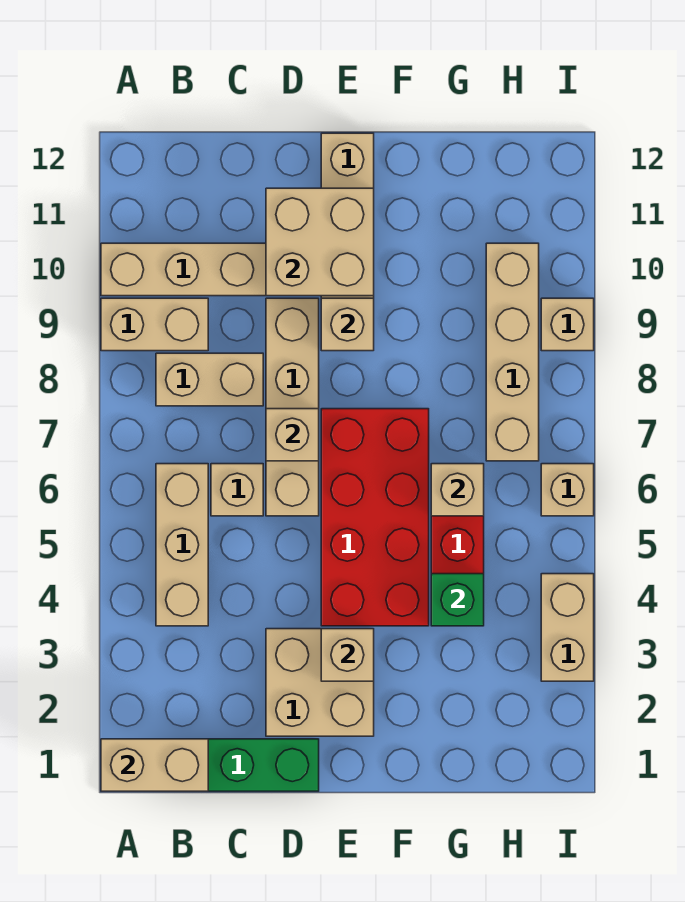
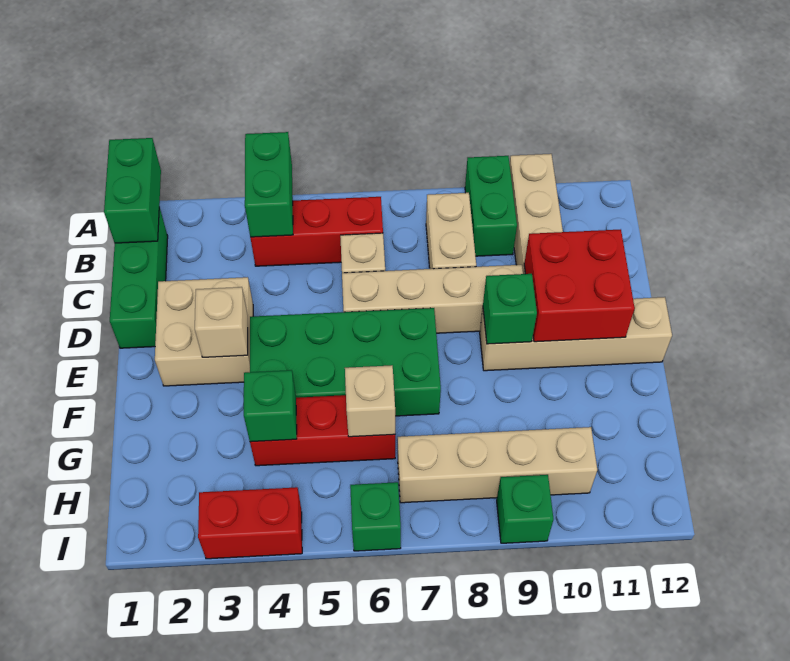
tan brick A1:B1 level 2 -> green brick A1:B1 level 2
none -> green brick A4:B4 level 2
tan brick A9:B9 level 1 -> green brick A9:B9 level 1
tan brick B4:B6 level 1 -> red brick B4:B6 level 1
tan brick D7 level 2 -> none
tan brick D10:E11 level 2 -> red brick D10:E11 level 2
red brick E4:F7 level 1 -> green brick E4:F7 level 1
tan brick E9 level 2 -> green brick E9 level 2
tan brick I3:I4 level 1 -> red brick I3:I4 level 1
tan brick I6 level 1 -> green brick I6 level 1
tan brick I9 level 1 -> green brick I9 level 1

